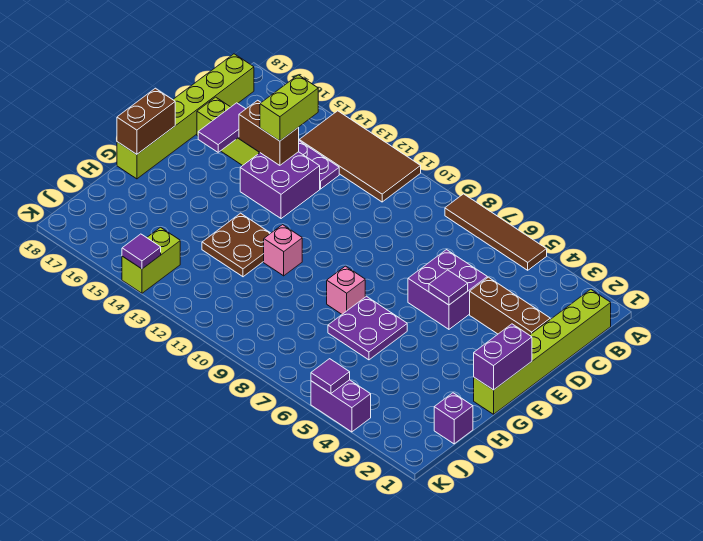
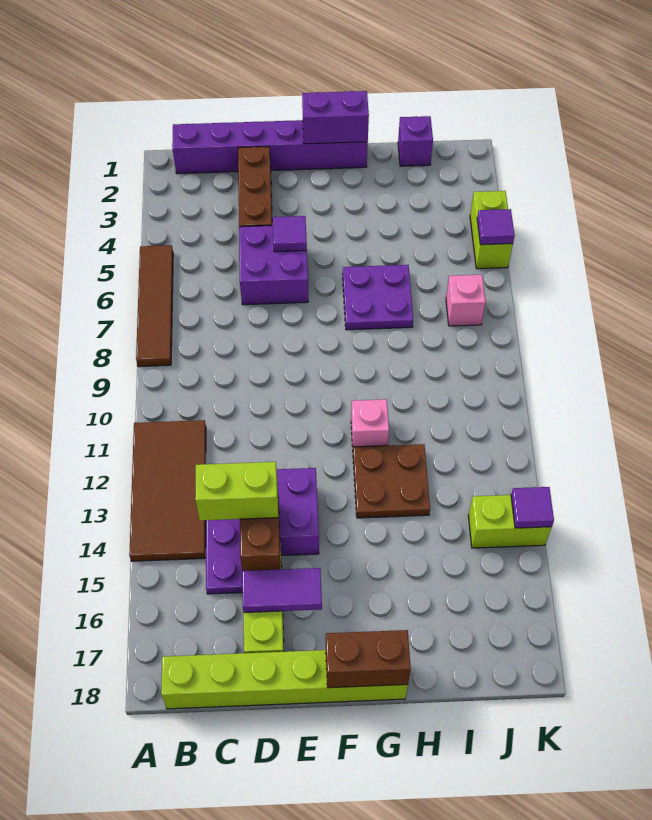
lime brick B1:G1 level 1 -> purple brick B1:G1 level 1
pink brick G8 level 1 -> pink brick J7 level 1
purple brick K4:K5 level 1 -> lime brick K4:K5 level 1

